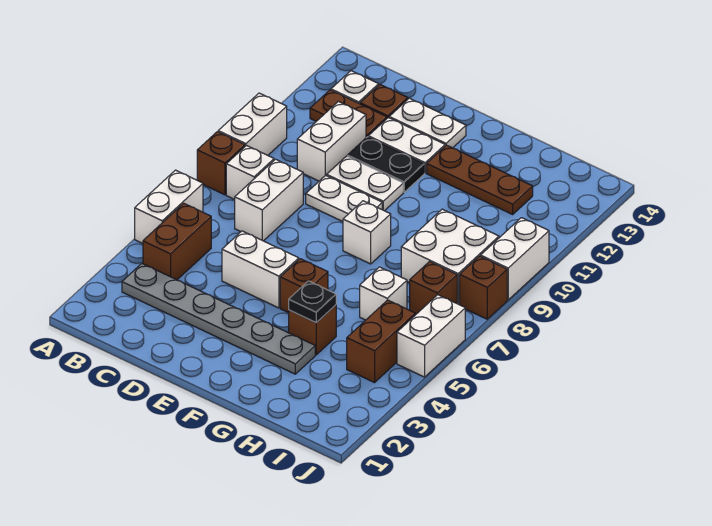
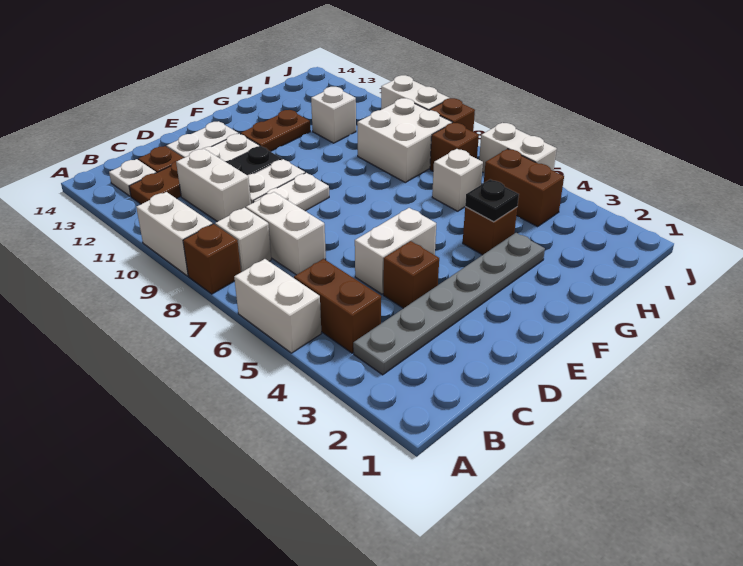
brown brick F5 level 1 -> brown brick D4 level 1
white brick F8 level 1 -> white brick H11 level 1
brown plate F12:H12 level 1 -> brown plate F12:G12 level 1

